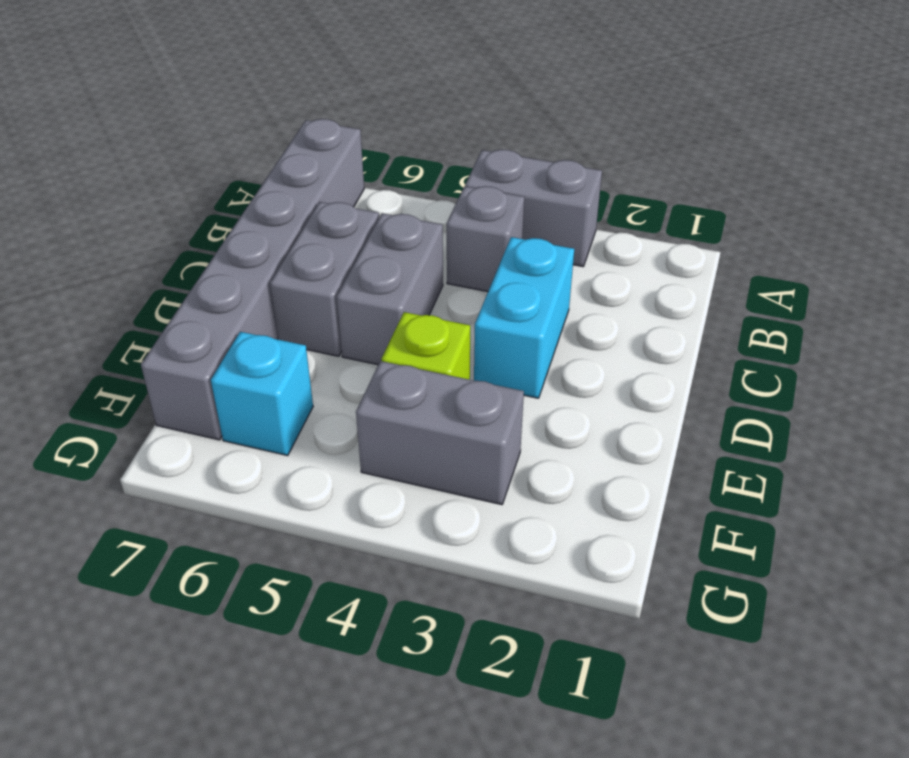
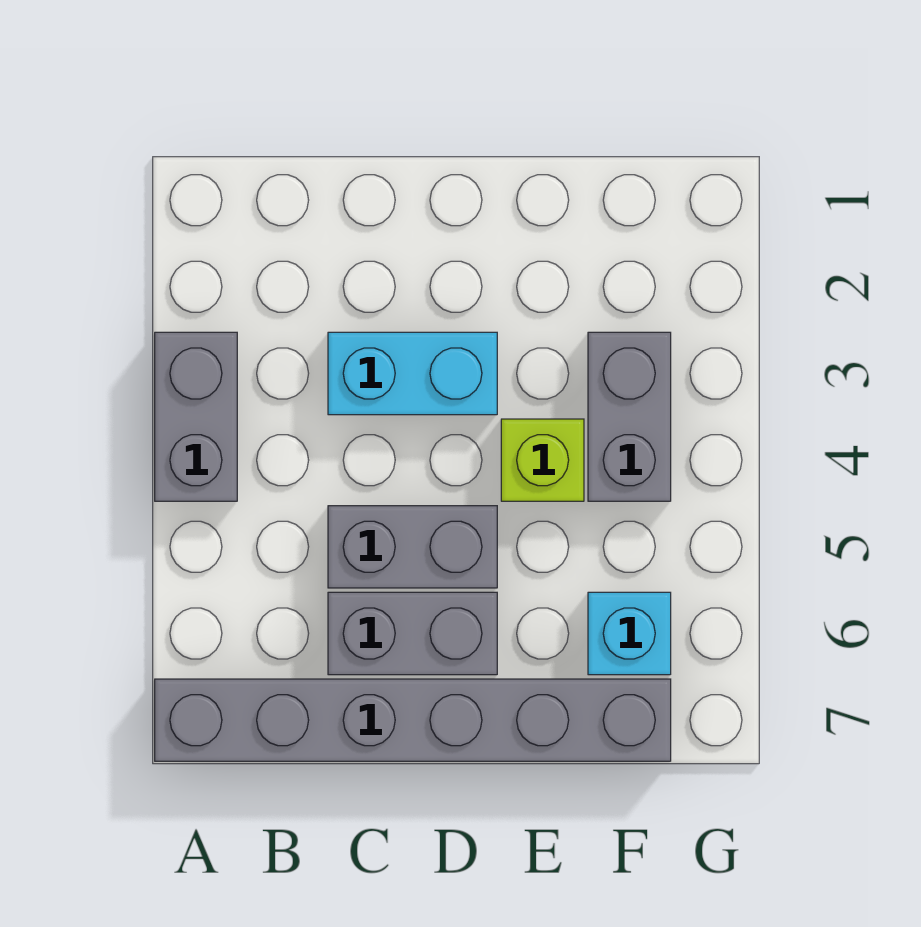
grey brick B4 level 1 -> none

